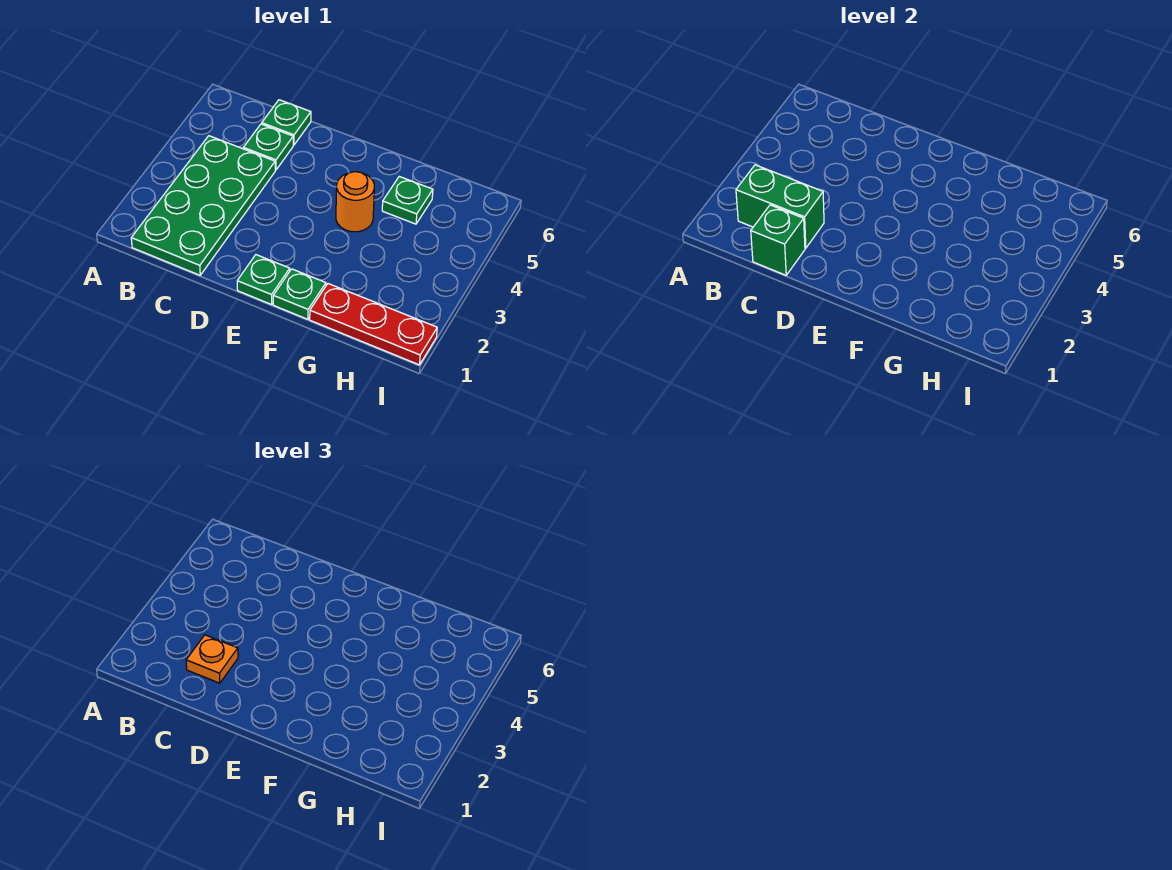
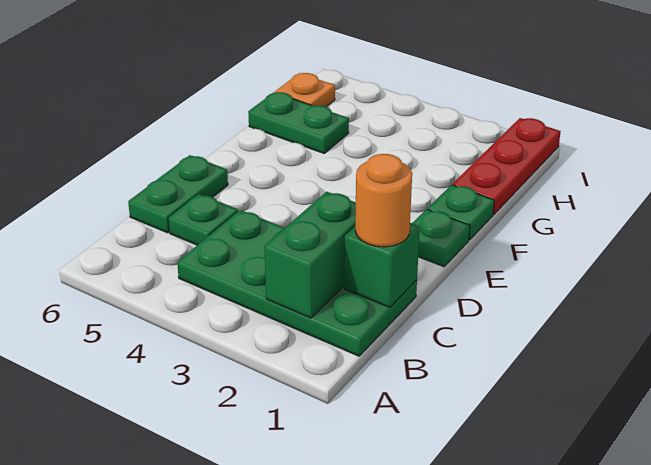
orange plate C2 level 3 -> orange plate H6 level 1
green plate C6 level 1 -> green plate C6:D6 level 1
orange round brick F4 level 1 -> orange round brick C1 level 3
green plate G5 level 1 -> green plate G5:G6 level 1

